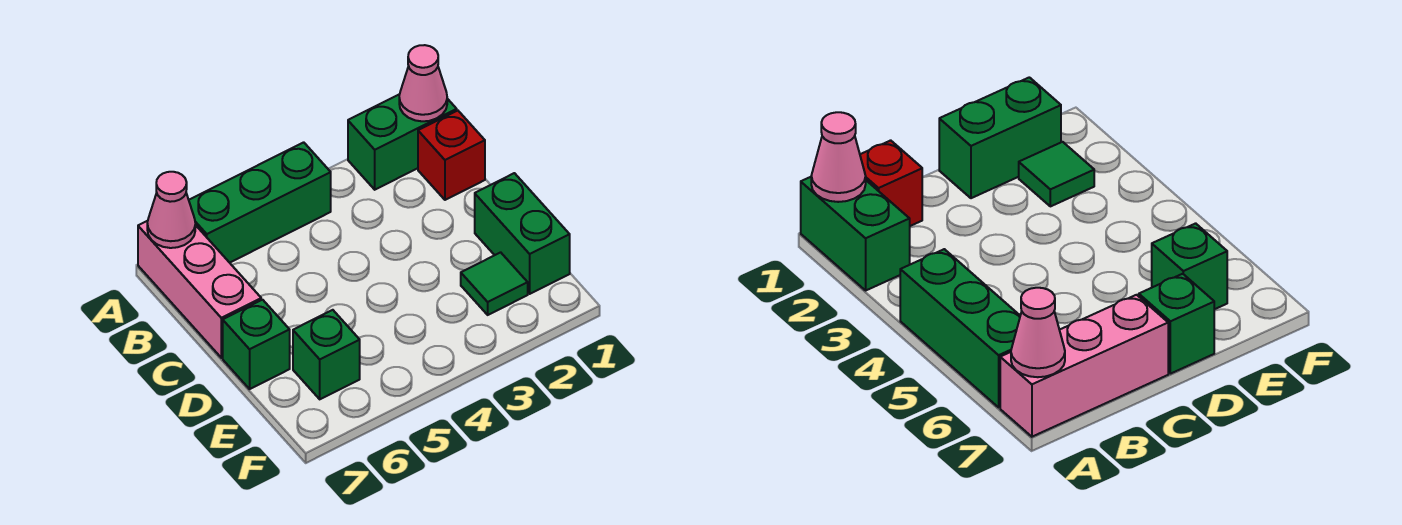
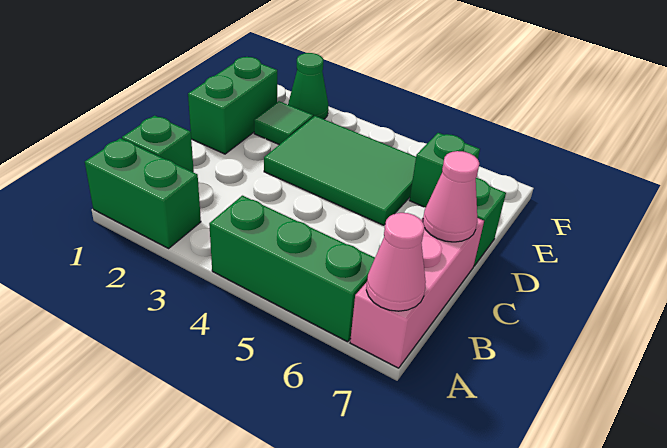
pink cone A1 level 2 -> pink cone C7 level 2
red brick B1 level 1 -> green brick B1 level 1
none -> green tile D3:E5 level 1
none -> green cone F2 level 1

